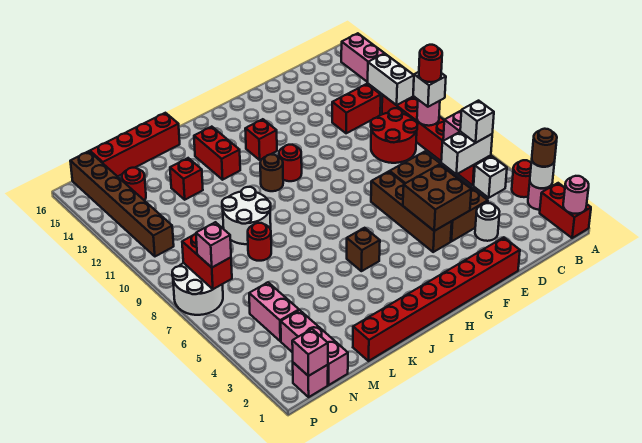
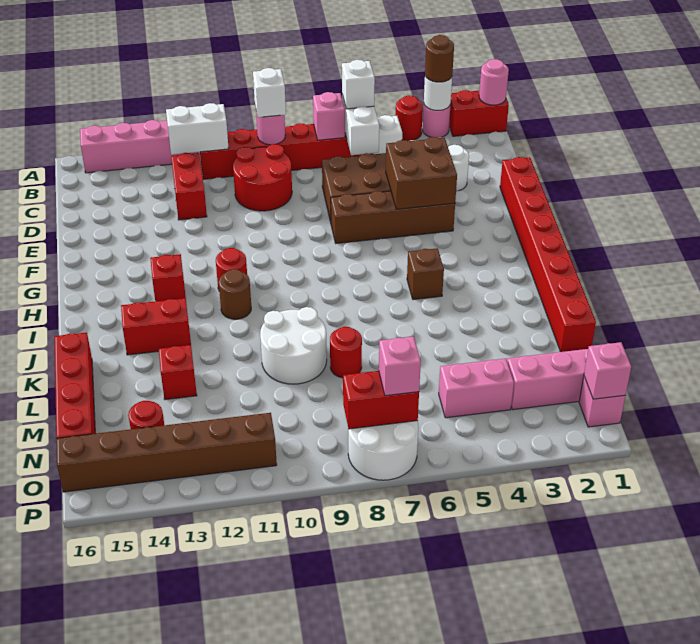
red round brick B9 level 4 -> none

